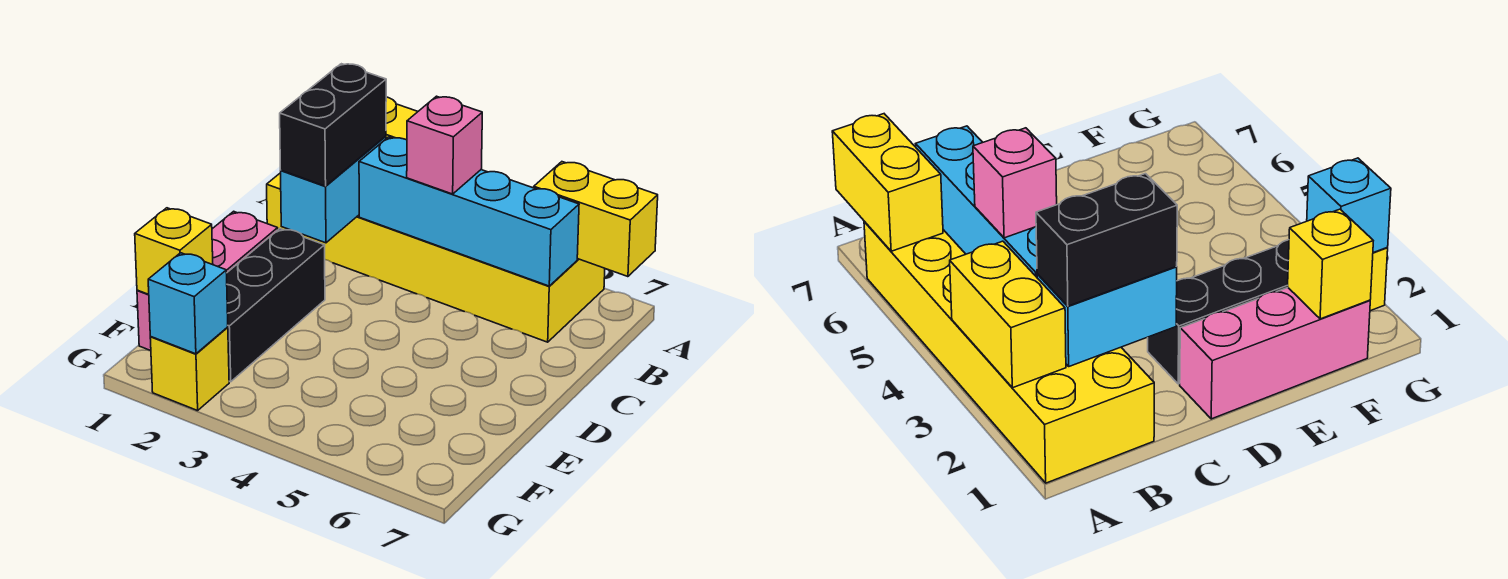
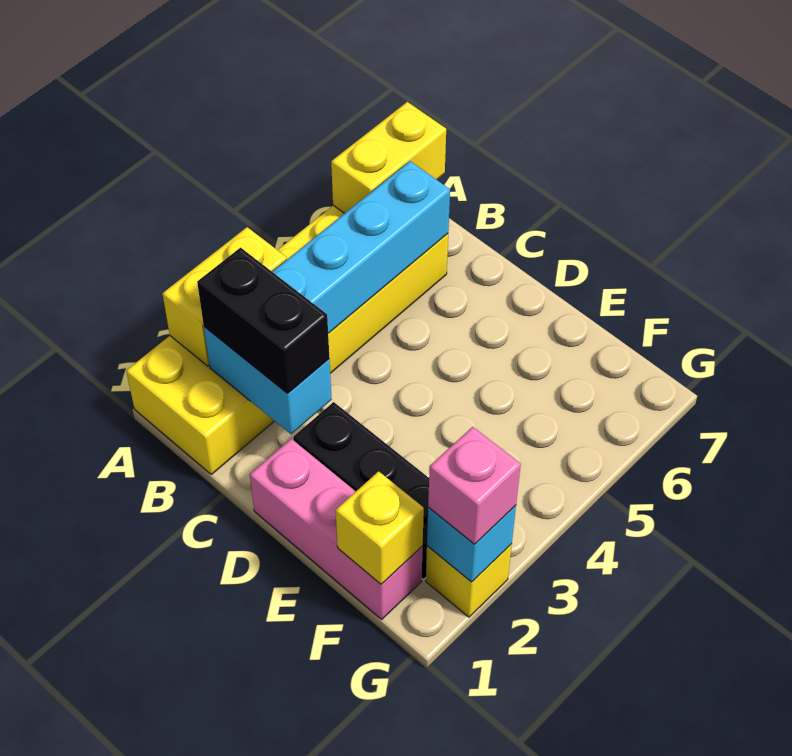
pink brick B4 level 3 -> pink brick G2 level 3

